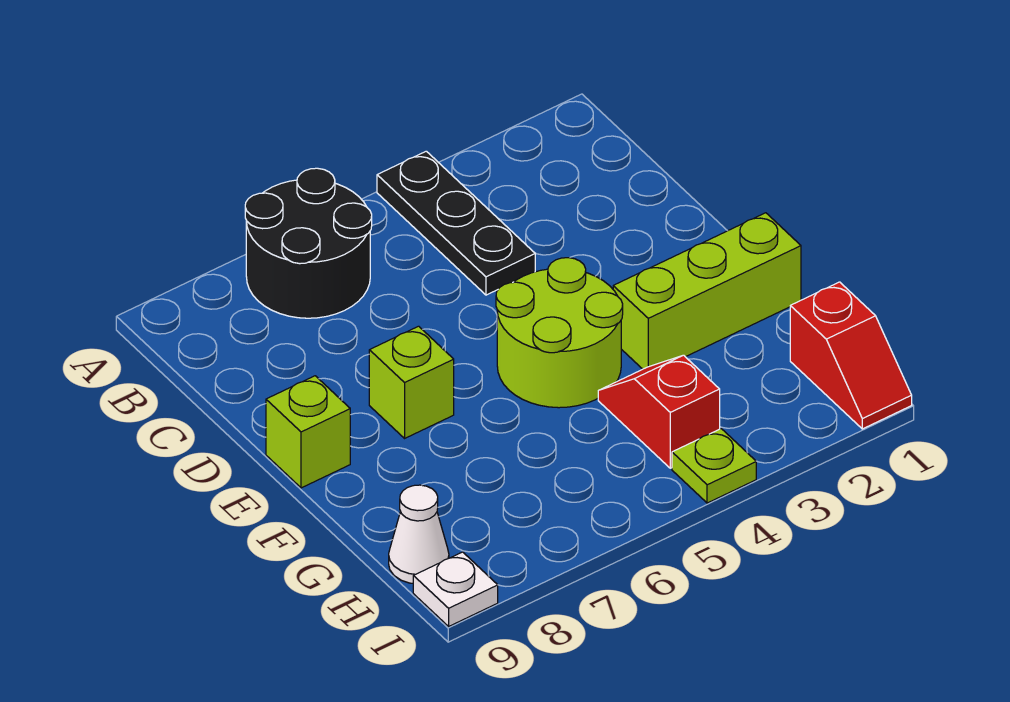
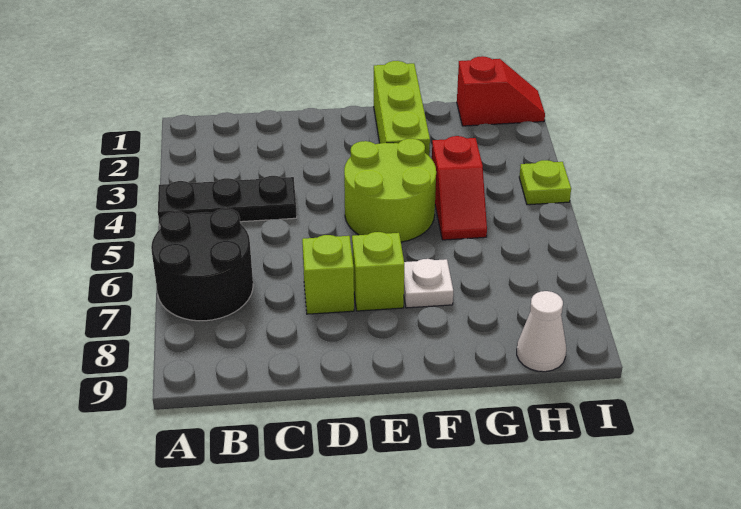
lime brick E9 level 1 -> lime brick D7 level 1
red slope G4:H4 level 1 top H -> red slope G4:G5 level 1 top 4
white plate I9 level 1 -> white plate F7 level 1

